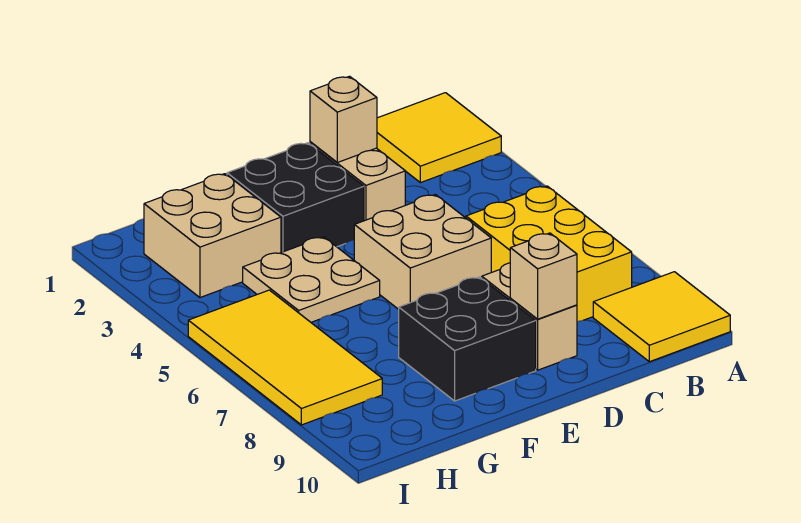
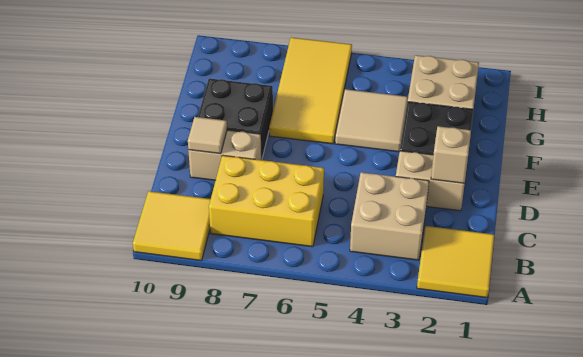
tan brick D5:E6 level 1 -> tan brick B3:C4 level 1
tan brick D9 level 2 -> tan tile D9 level 2
tan plate F4:G5 level 1 -> tan tile F4:G5 level 1
yellow tile H5:I8 level 1 -> yellow tile F6:I7 level 1

